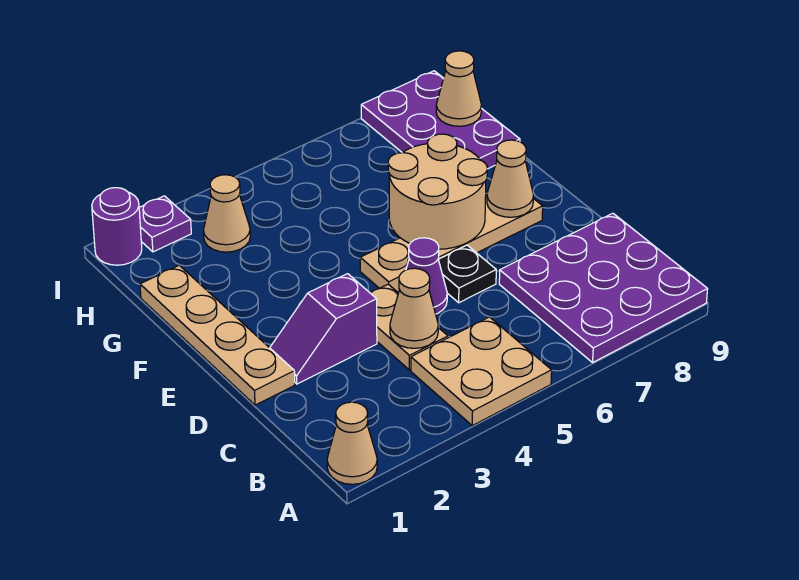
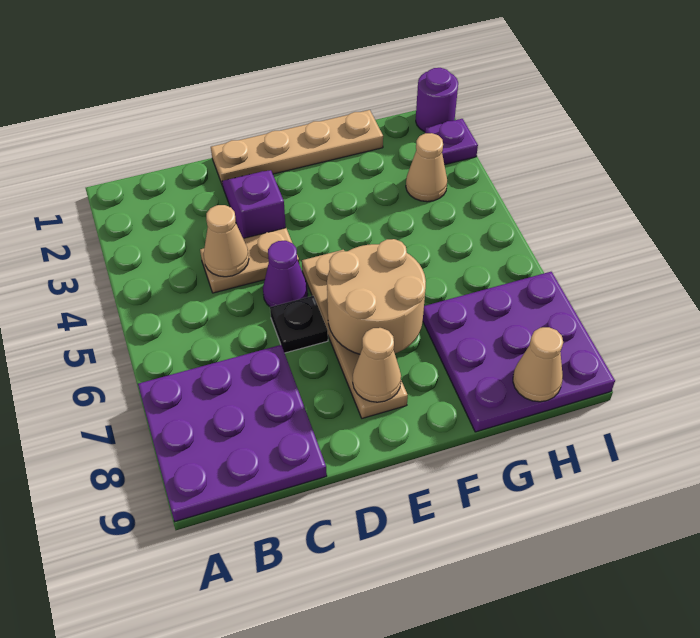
tan cone A1 level 1 -> none
tan plate A4:B5 level 1 -> none
purple plate G8:I9 level 1 -> purple plate G7:I9 level 1

